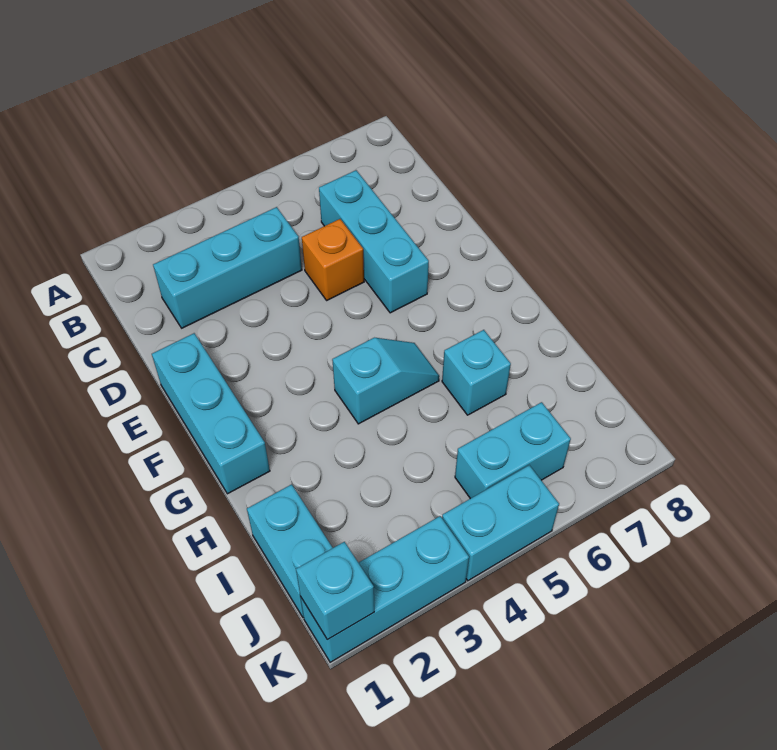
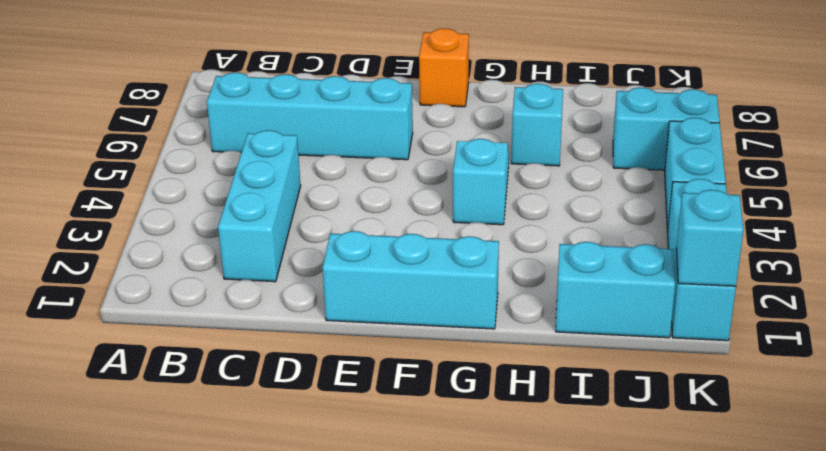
cyan brick C6:E6 level 1 -> cyan brick B6:E6 level 1
orange brick D5 level 1 -> orange brick F8 level 1
cyan brick J5:J6 level 1 -> cyan brick J6:K6 level 1

